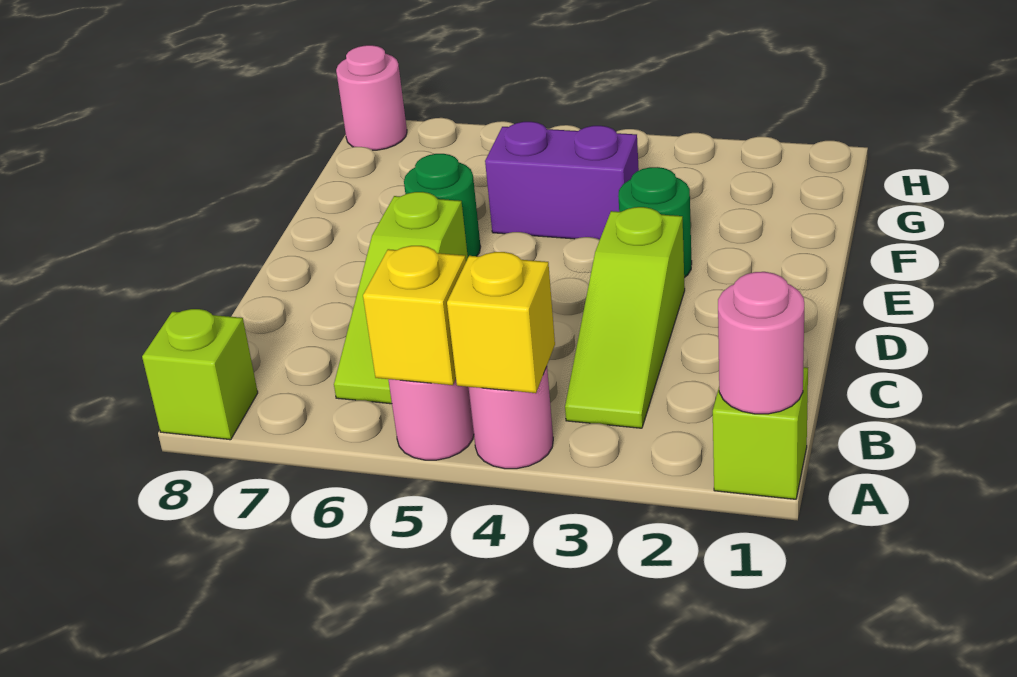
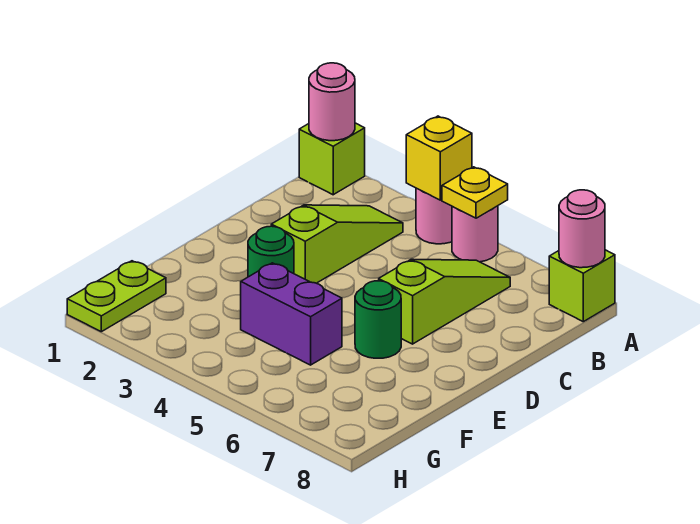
yellow brick A5 level 2 -> yellow plate A5 level 2
none -> lime plate G1:H1 level 1
pink round brick H8 level 1 -> pink round brick A8 level 2

